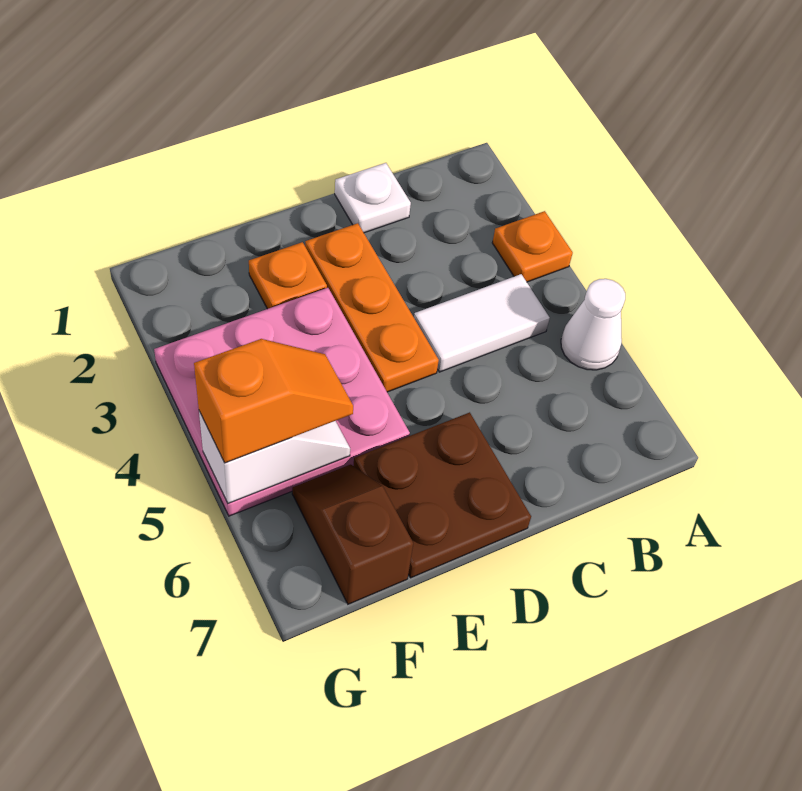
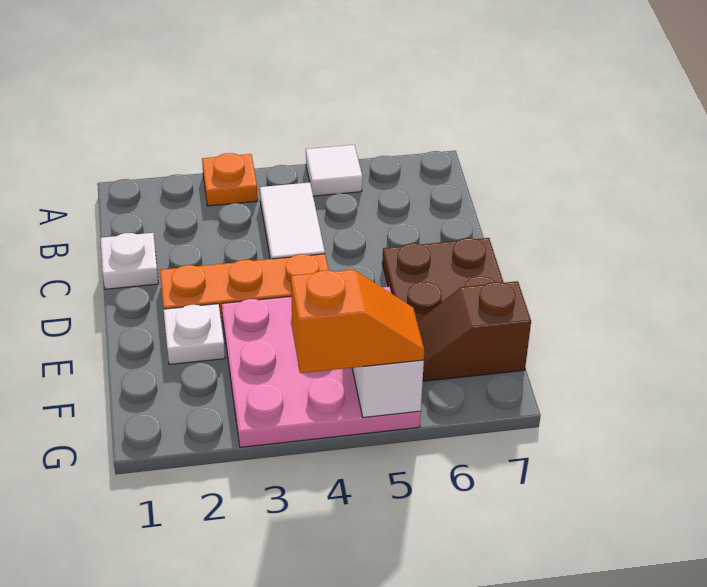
white cone A5 level 1 -> white tile A5 level 1
orange plate E2 level 1 -> white plate E2 level 1
orange slope F5:G5 level 3 top G -> orange slope G4:G5 level 3 top 4

